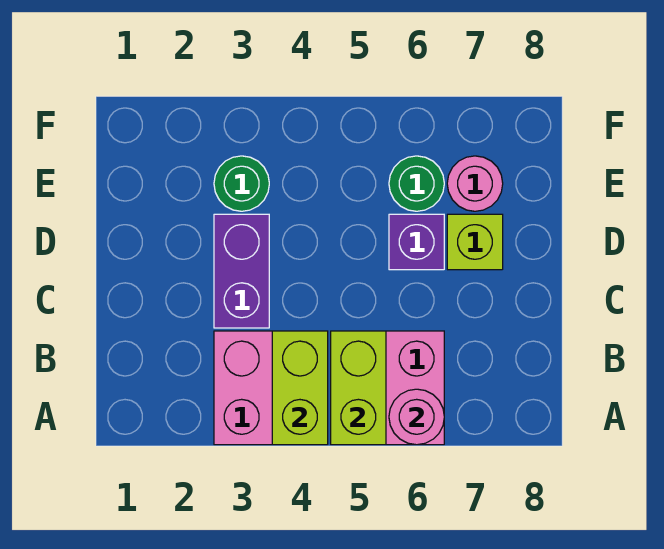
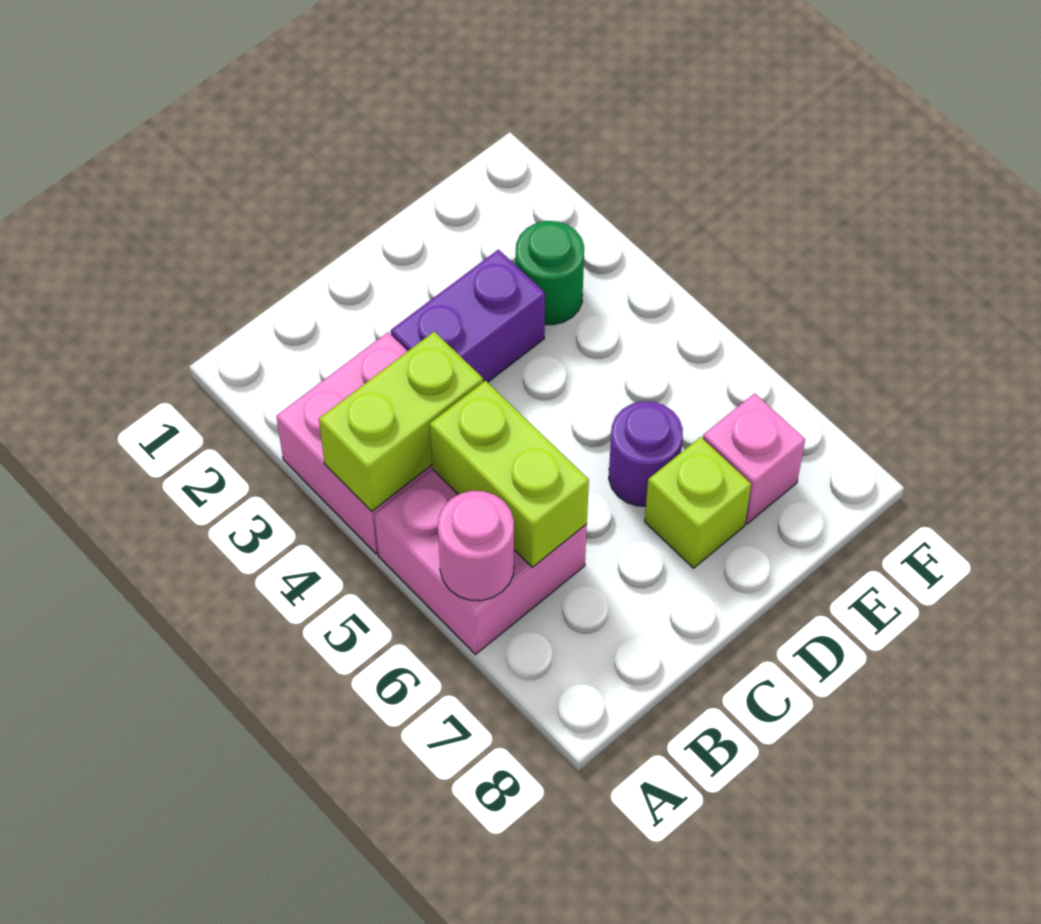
lime brick A5:B5 level 2 -> lime brick B5:B6 level 2
purple brick D6 level 1 -> purple round brick D6 level 1
green round brick E6 level 1 -> none
pink round brick E7 level 1 -> pink brick E7 level 1

